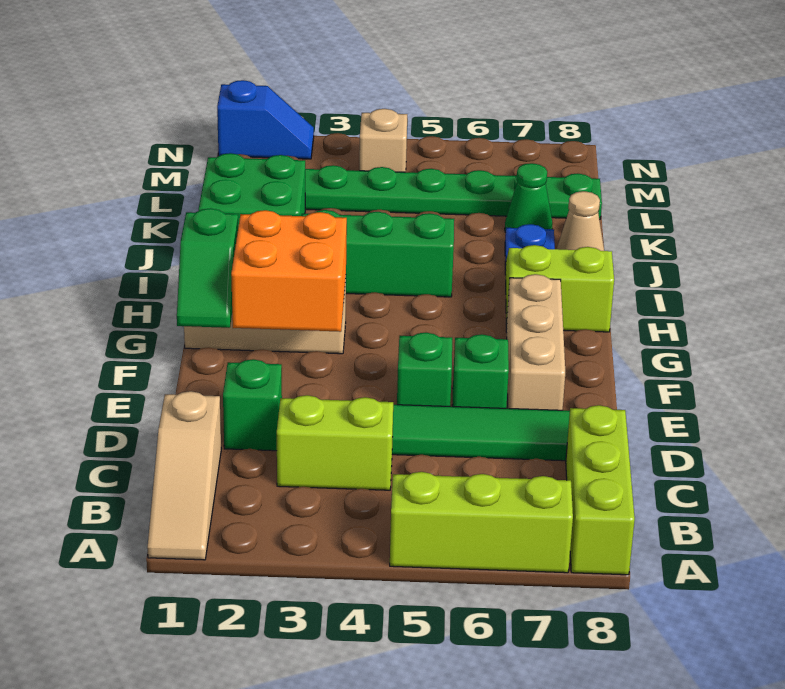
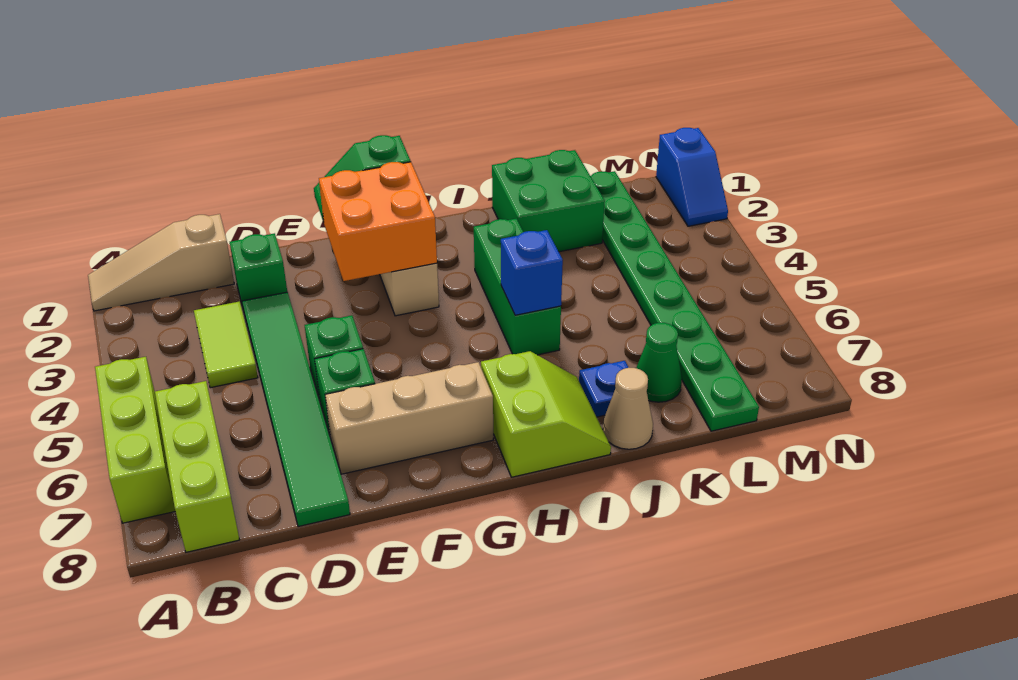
lime brick A8:C8 level 1 -> lime brick B6:B8 level 1
lime brick C3:C4 level 1 -> lime tile C3:C4 level 1
none -> blue brick I5 level 2
tan brick M4 level 1 -> none

